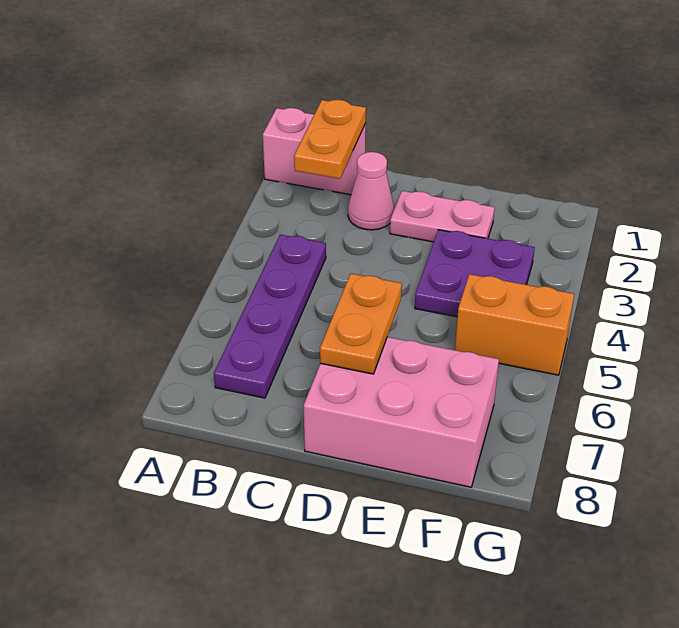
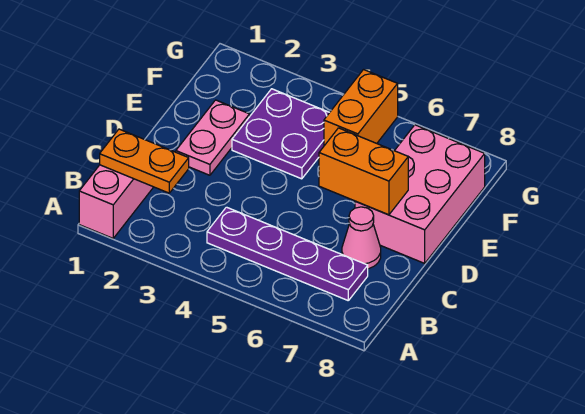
pink cone C2 level 1 -> pink cone C7 level 1
orange plate D6:D7 level 2 -> orange brick D6:D7 level 2

